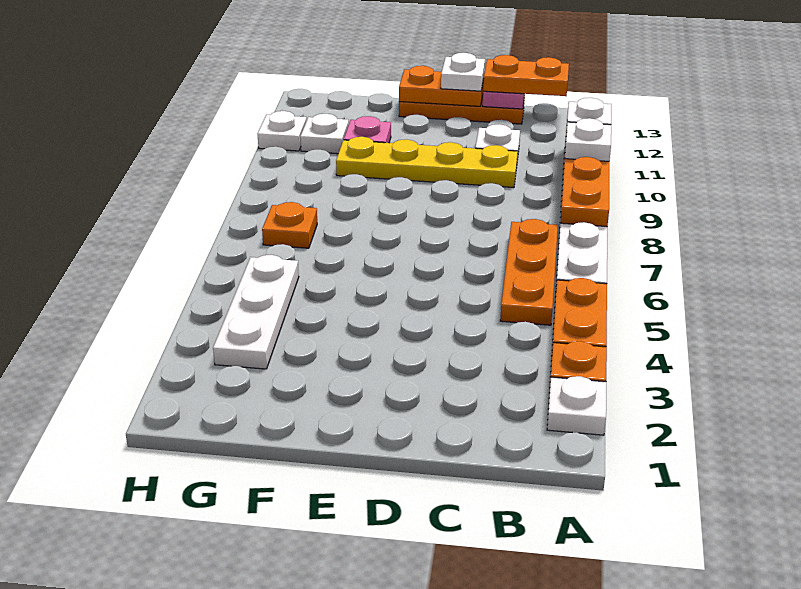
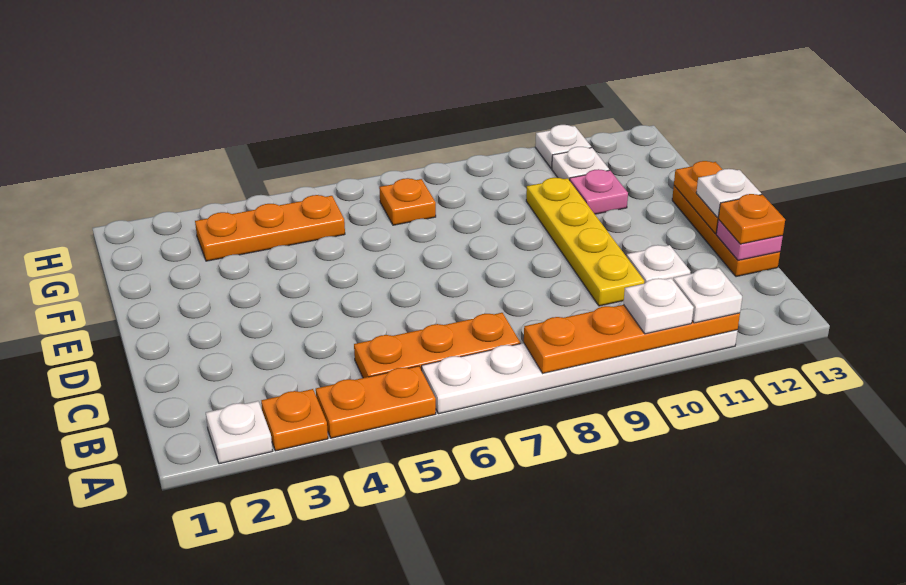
orange plate B13:C13 level 3 -> orange plate C13 level 3
white plate G3:G5 level 1 -> orange plate G3:G5 level 1

